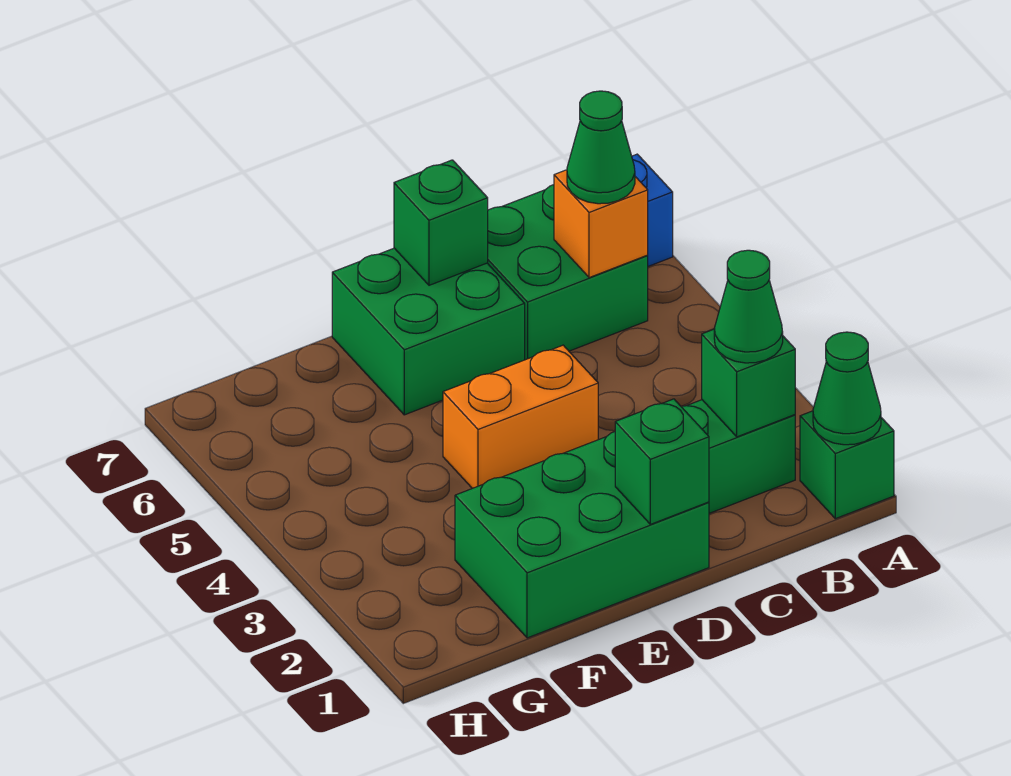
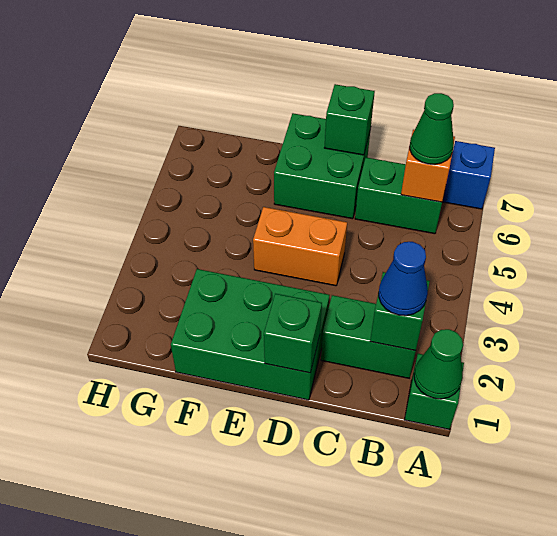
green cone B2 level 3 -> blue cone B2 level 3
green brick B6:C7 level 1 -> green brick B6:C6 level 1

